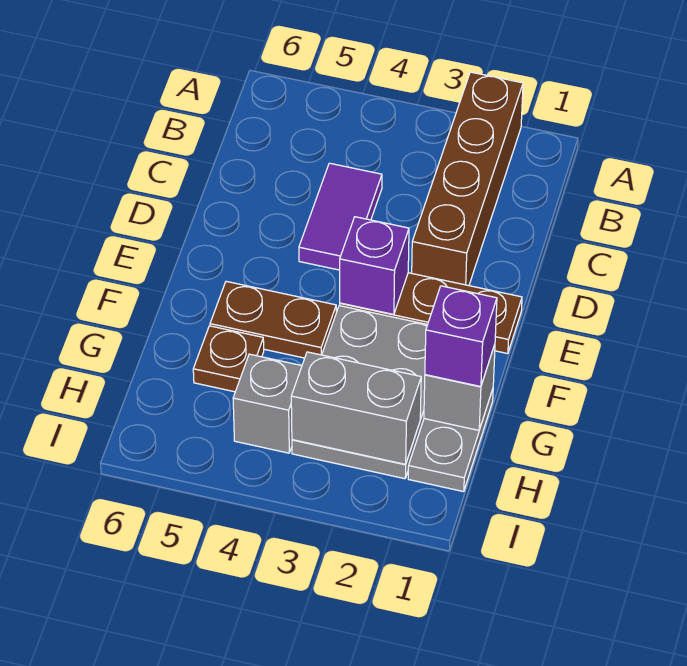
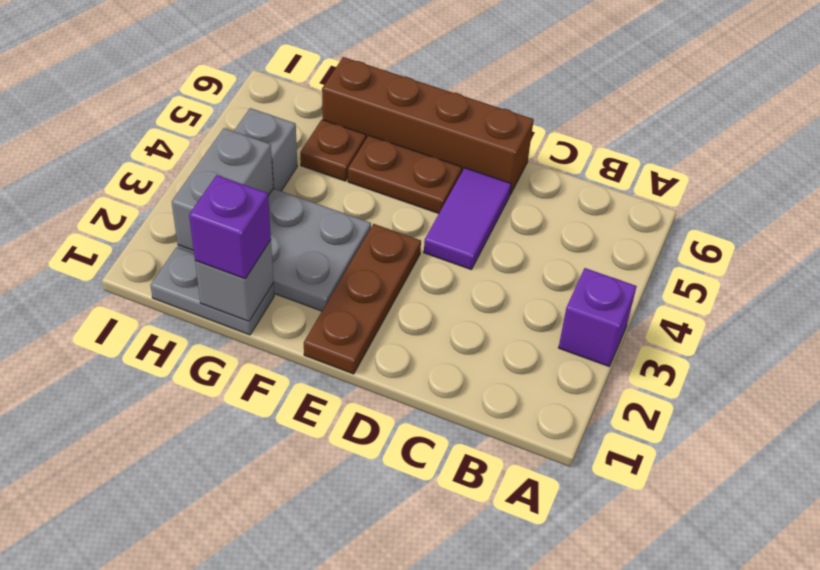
brown brick A2:D2 level 1 -> brown brick D6:G6 level 1
purple tile C4:D4 level 1 -> purple tile D4:D5 level 1
purple brick E3 level 2 -> purple brick A3 level 1
brown plate F4:F5 level 1 -> brown plate E5:F5 level 1

